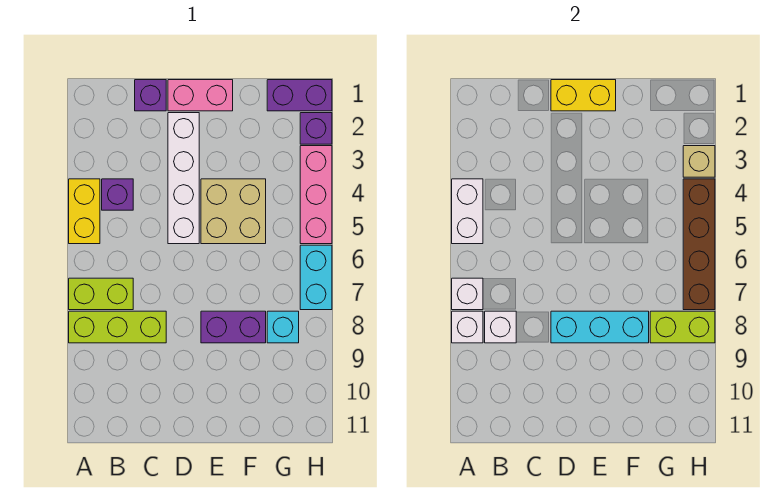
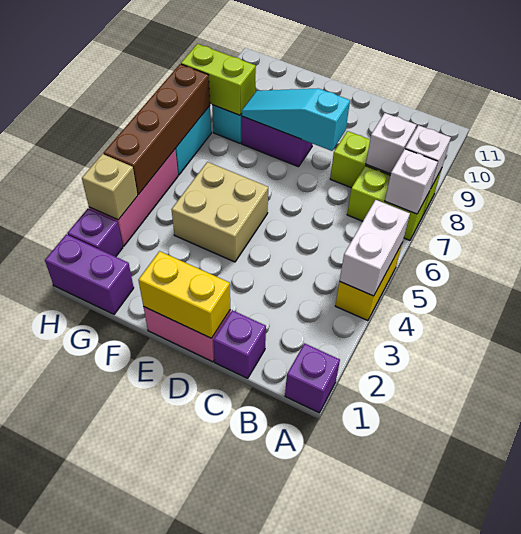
purple brick B4 level 1 -> purple brick A1 level 1
white brick D2:D5 level 1 -> none
cyan brick D8:F8 level 2 -> cyan slope D8:F8 level 2 top D

